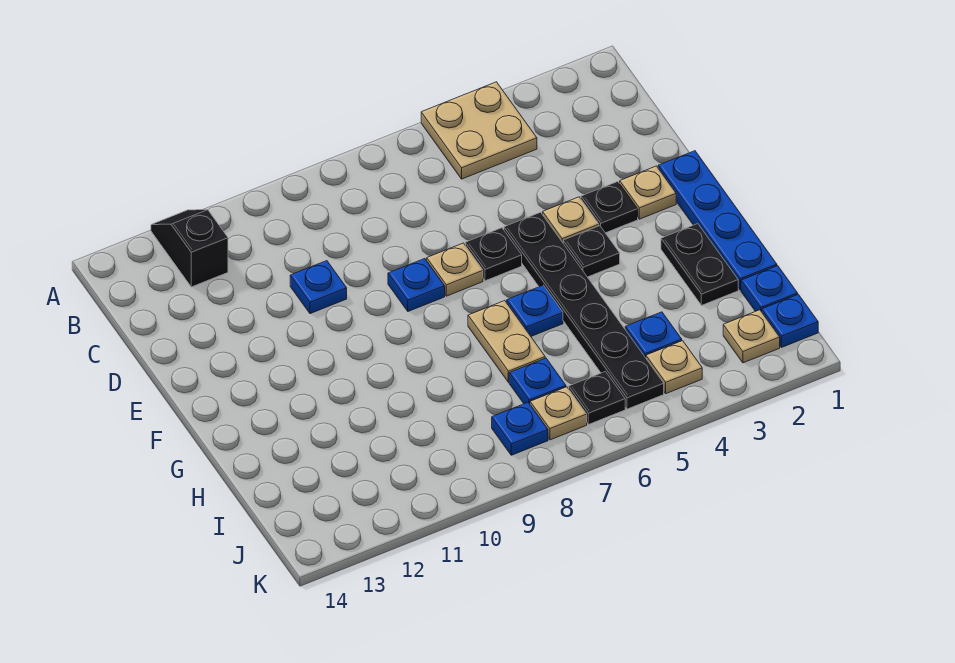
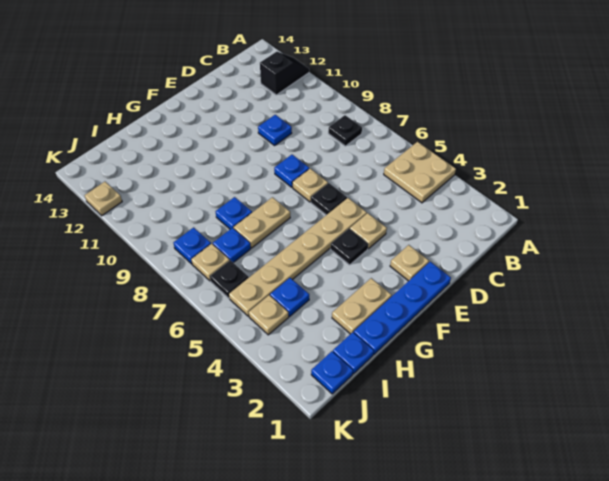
black plate E3 level 1 -> black plate B8 level 1
black plate E5:J5 level 1 -> tan plate E5:J5 level 1
black plate G2:H2 level 1 -> tan plate G2:H2 level 1
blue plate G6 level 1 -> blue plate H8 level 1
tan plate J2 level 1 -> tan plate K12 level 1

